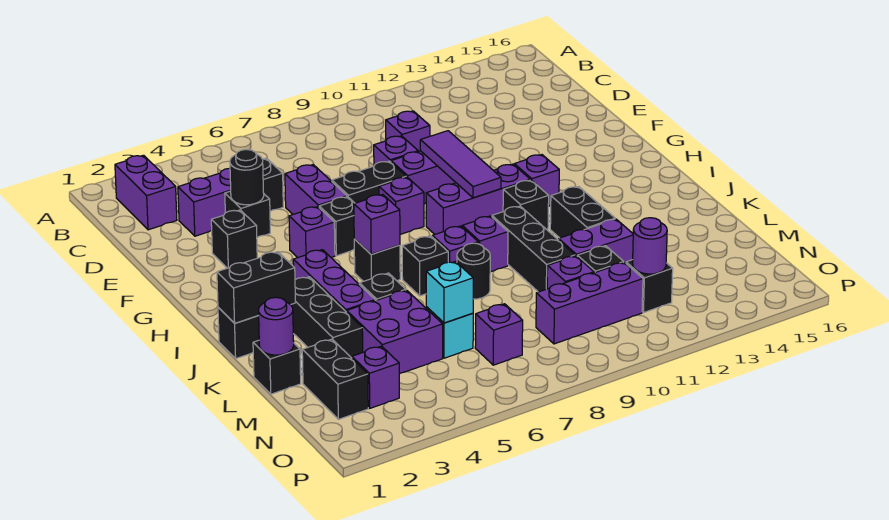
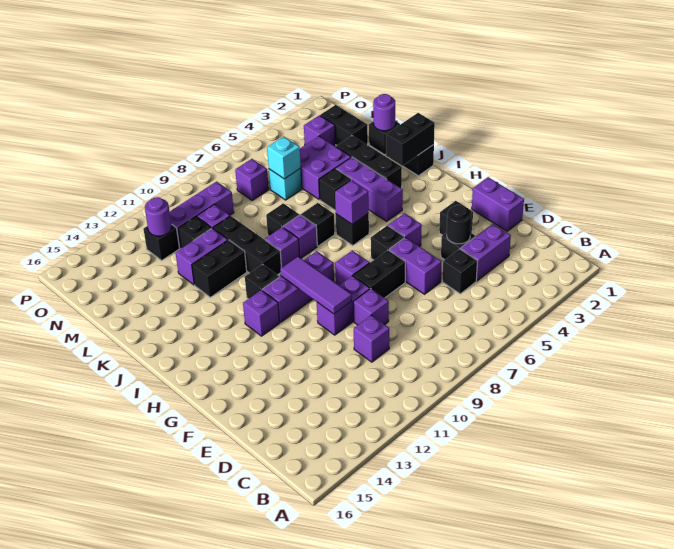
purple brick B2:C2 level 1 -> purple brick E1:F1 level 1
black brick J12:K12 level 1 -> black brick K11:K12 level 1
black round brick K8 level 1 -> black brick K8 level 1

